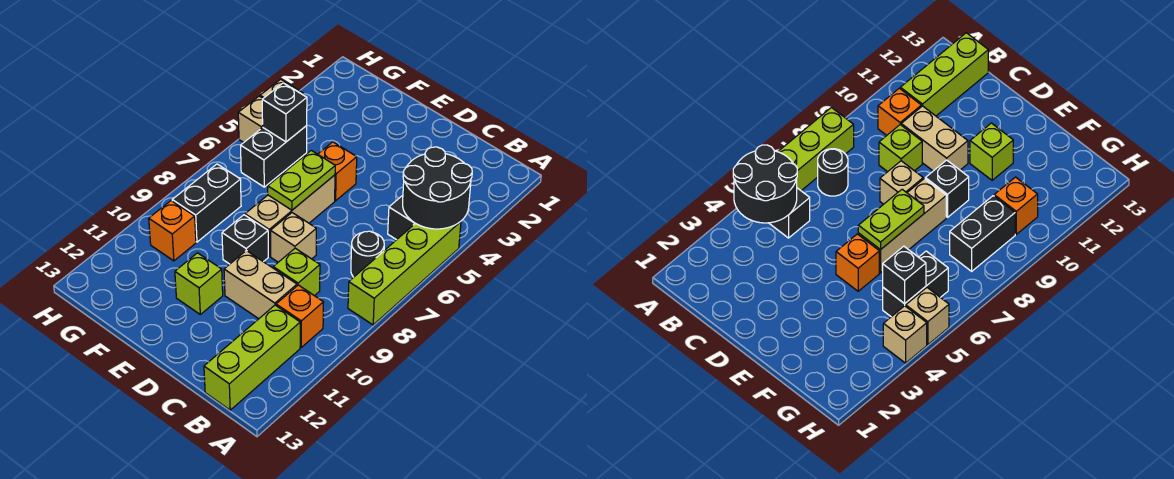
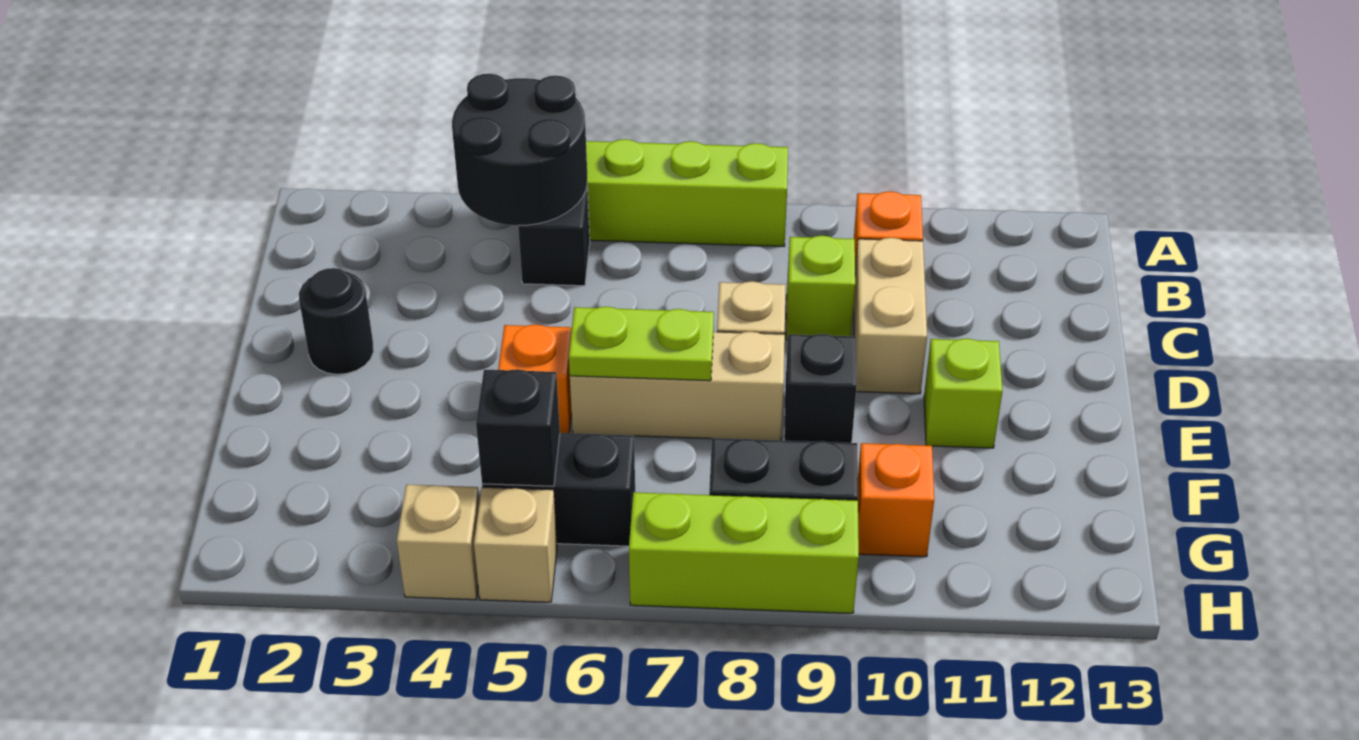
black round brick B7 level 1 -> black round brick D2 level 1
lime brick B11:B13 level 1 -> lime brick H7:H9 level 1

